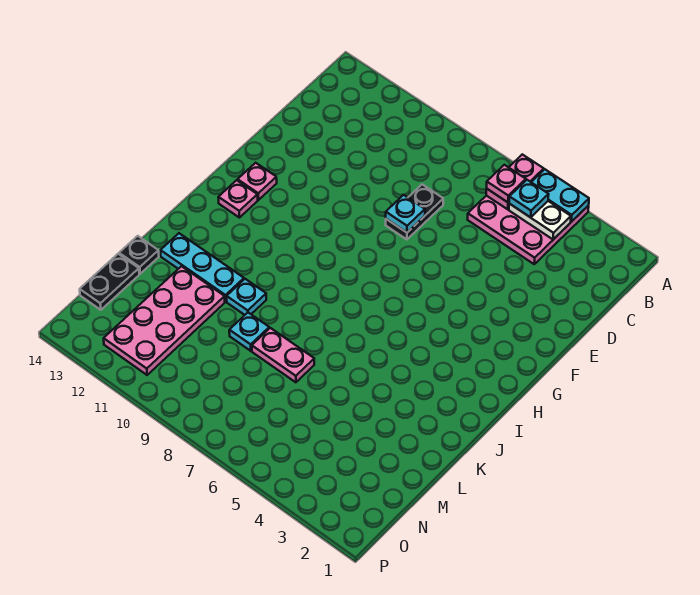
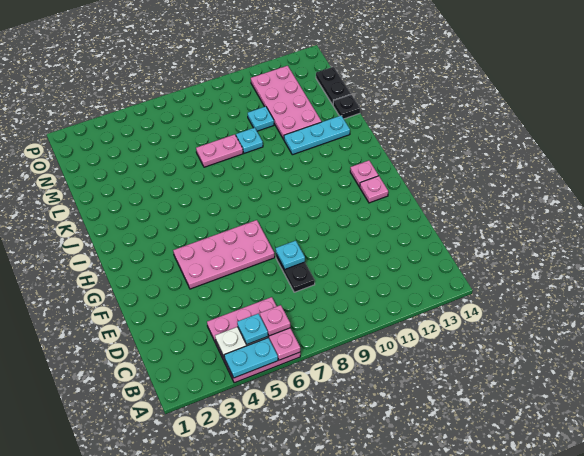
none -> pink plate F4:G7 level 1
cyan plate K10 level 1 -> cyan plate M10 level 1

